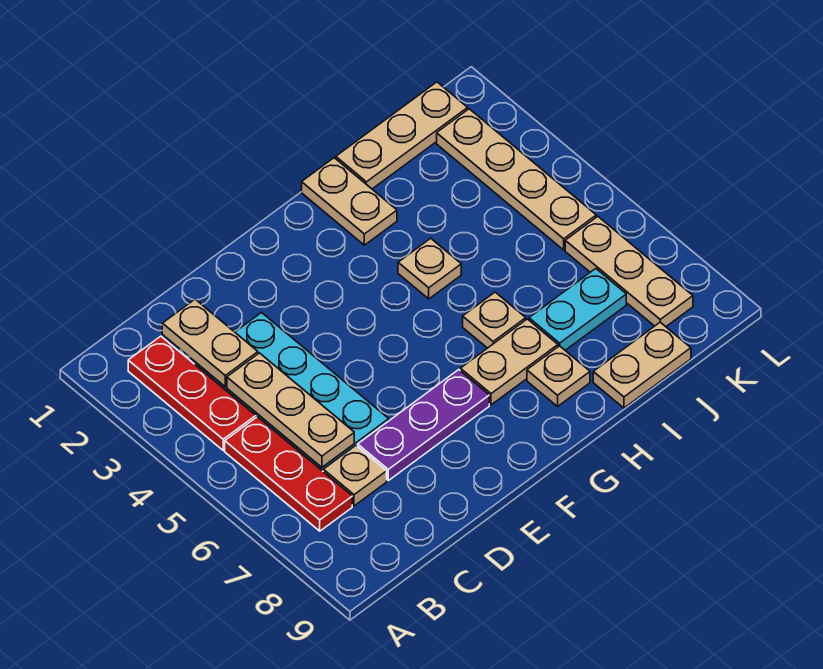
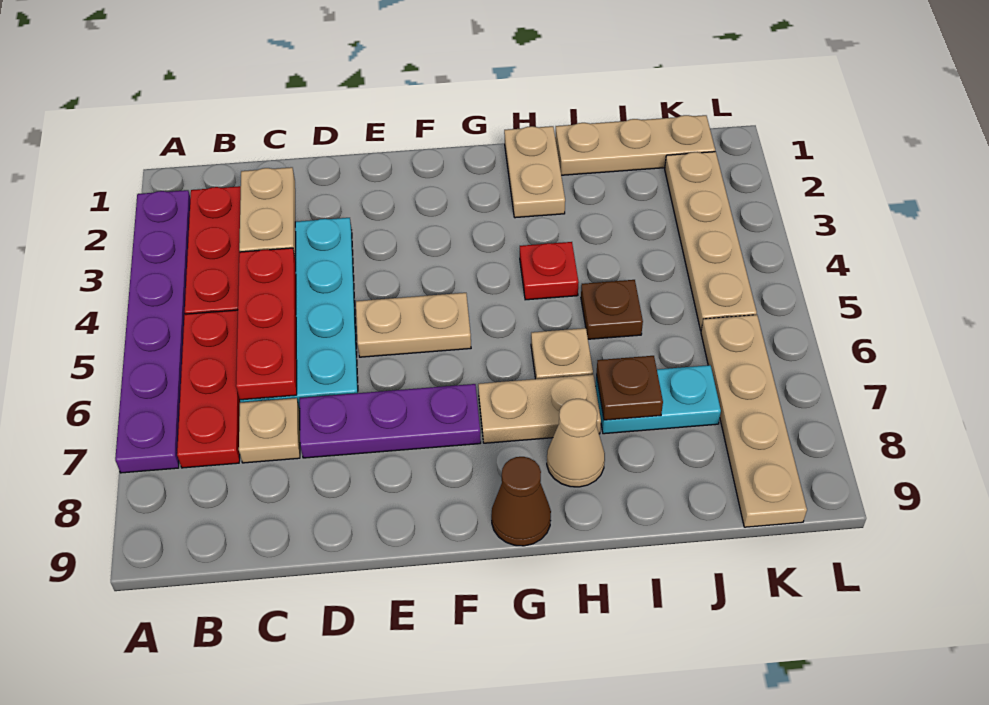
none -> purple plate A2:A7 level 1
tan plate C4:C6 level 2 -> red plate C4:C6 level 2
none -> brown cone G9 level 1
tan plate H4 level 1 -> red plate H4 level 1
tan plate H8 level 1 -> tan cone H8 level 1
none -> brown plate I5 level 1
none -> brown plate I7 level 2
tan plate I9:J9 level 1 -> tan plate E5:F5 level 1
tan plate K6:K8 level 1 -> tan plate K6:K9 level 1

